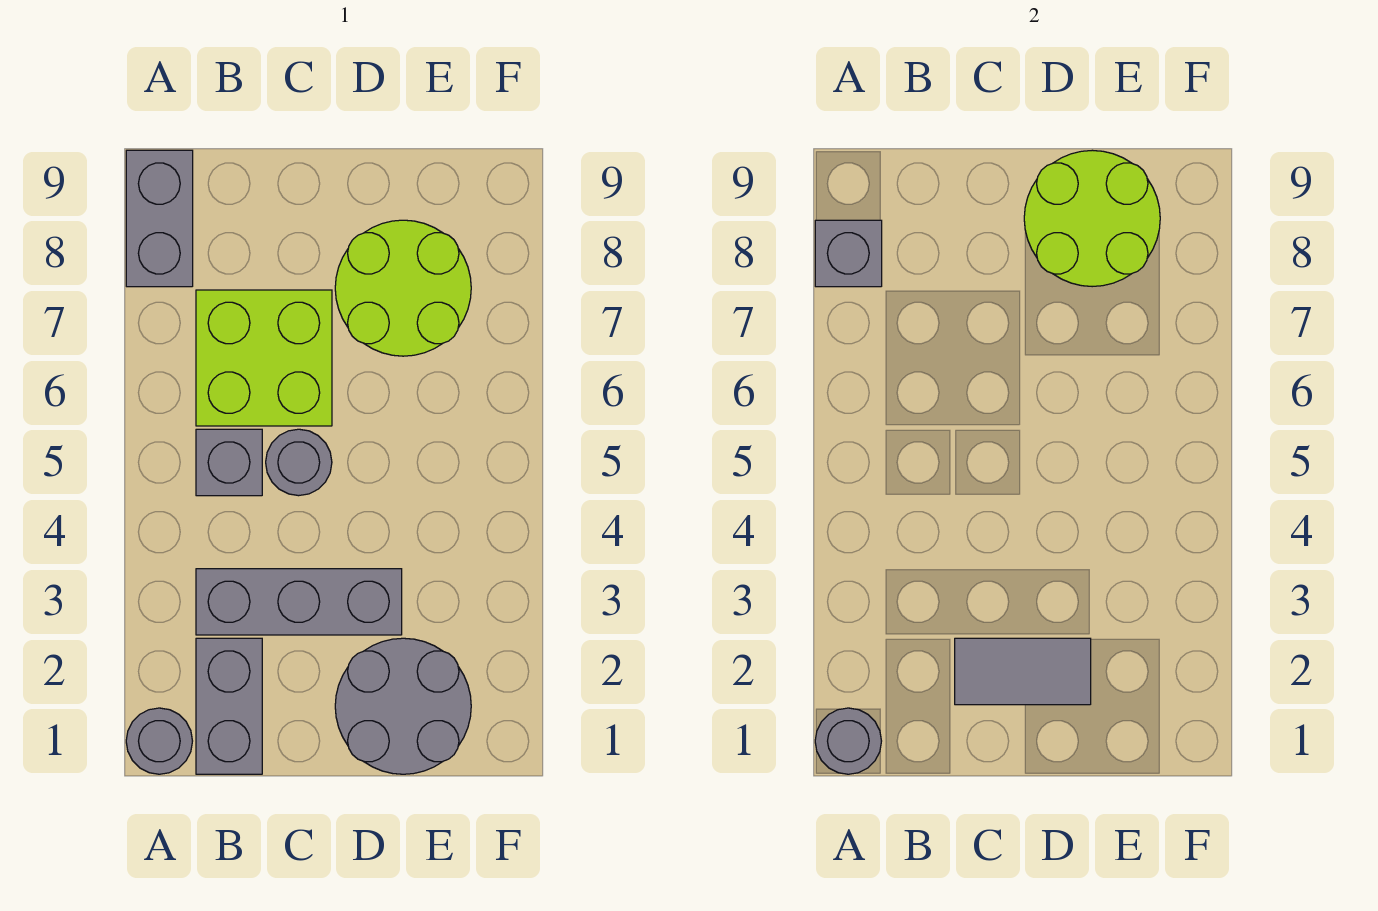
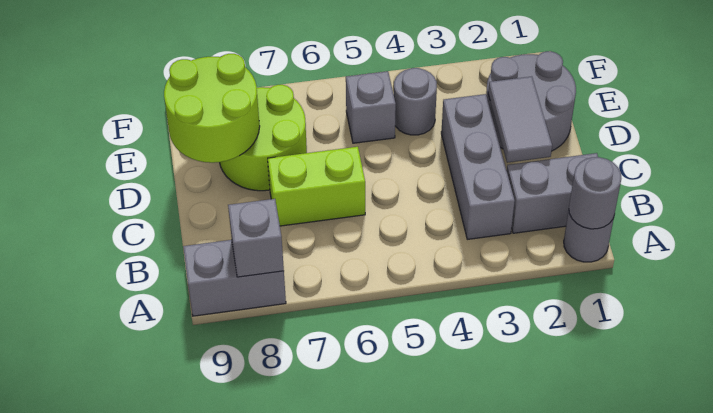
grey brick B5 level 1 -> grey brick E5 level 1
lime brick B6:C7 level 1 -> lime brick C6:C7 level 1
grey round brick C5 level 1 -> grey round brick E4 level 1

